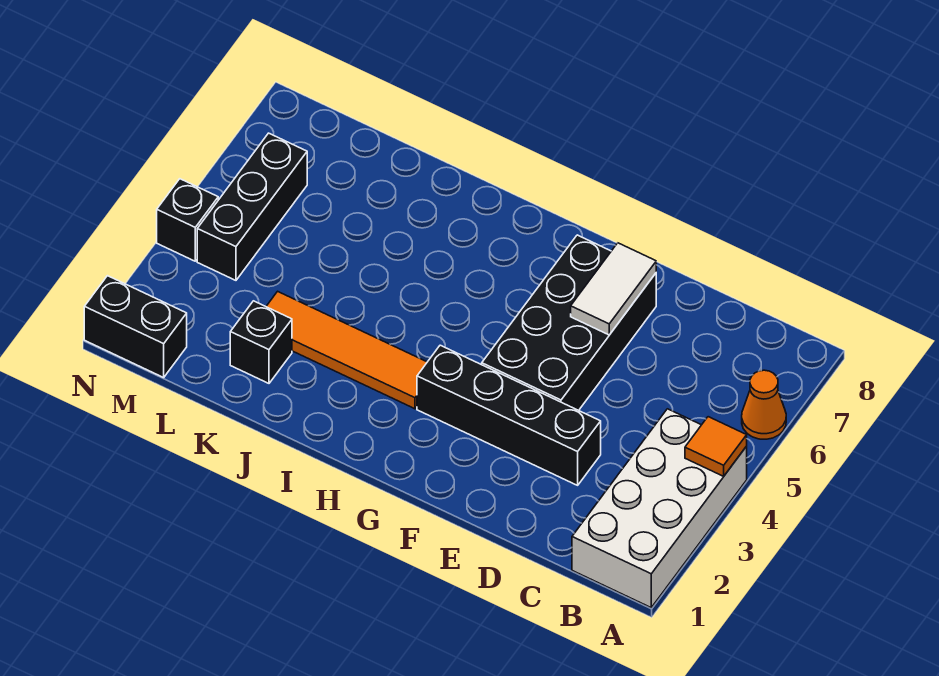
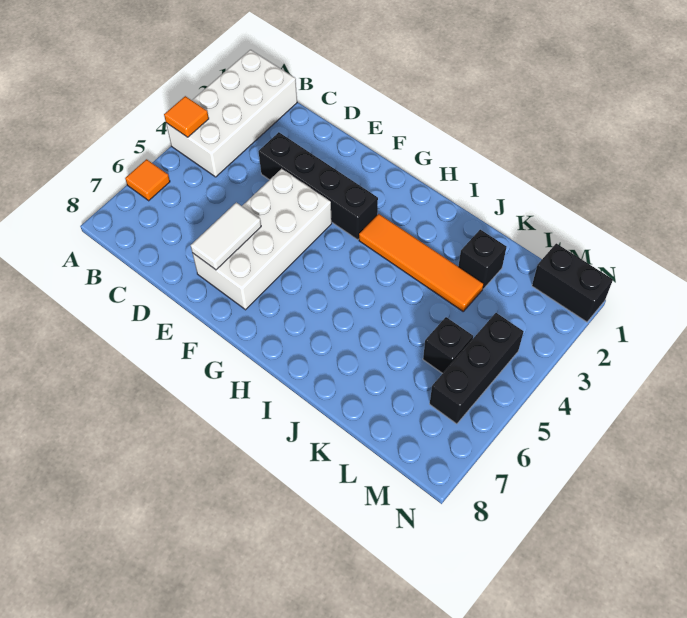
orange cone A6 level 1 -> orange tile A6 level 1
black brick E4:F7 level 1 -> white brick E4:F7 level 1
black brick N4 level 1 -> black brick L5 level 1

